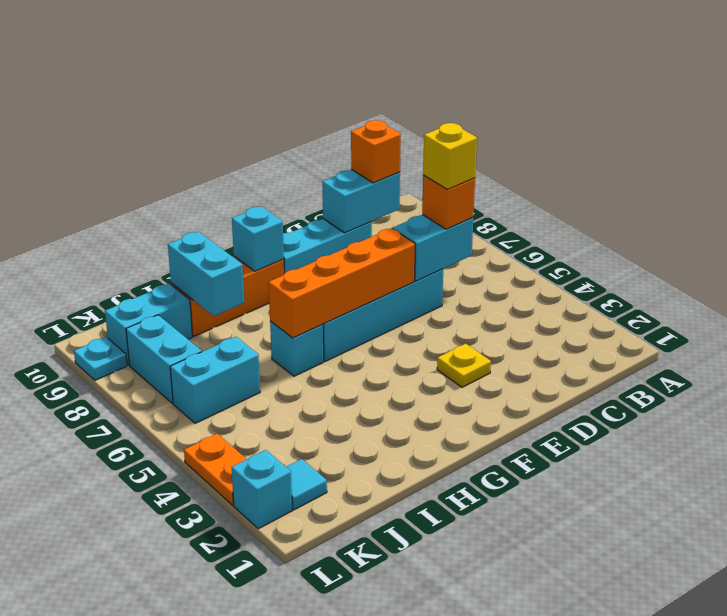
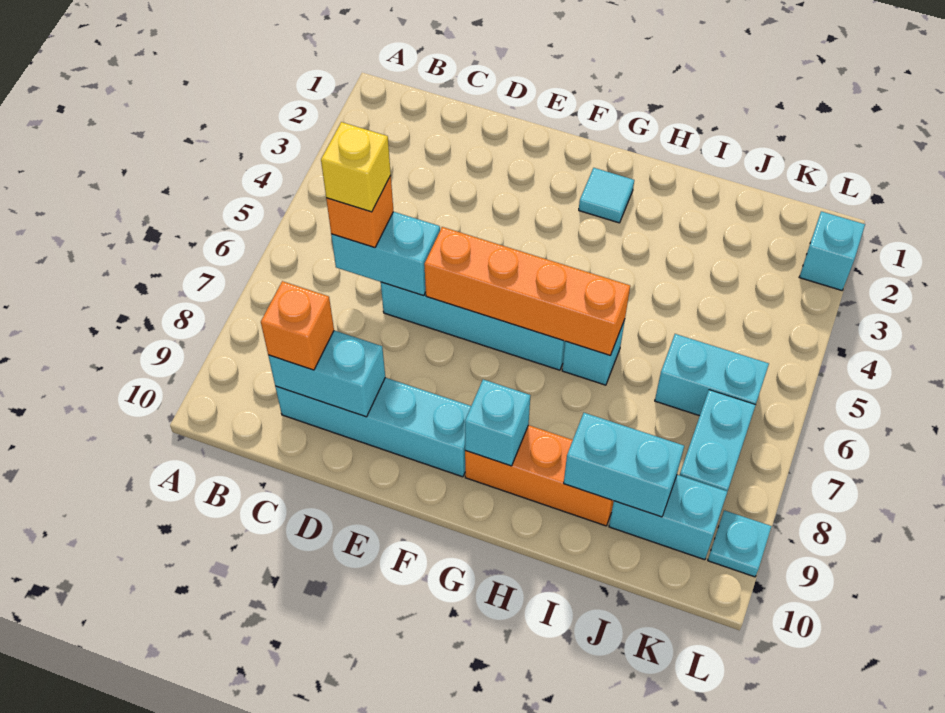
cyan brick D9:F9 level 1 -> cyan brick C9:F9 level 1
yellow plate E3 level 1 -> none
cyan brick I8:I9 level 2 -> cyan brick I9:J9 level 2
cyan tile K2 level 1 -> cyan tile G2 level 1
orange plate L3:L4 level 1 -> none

